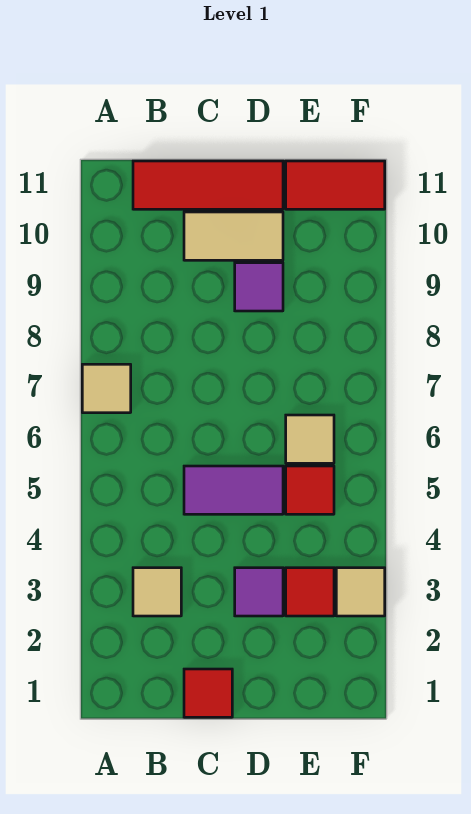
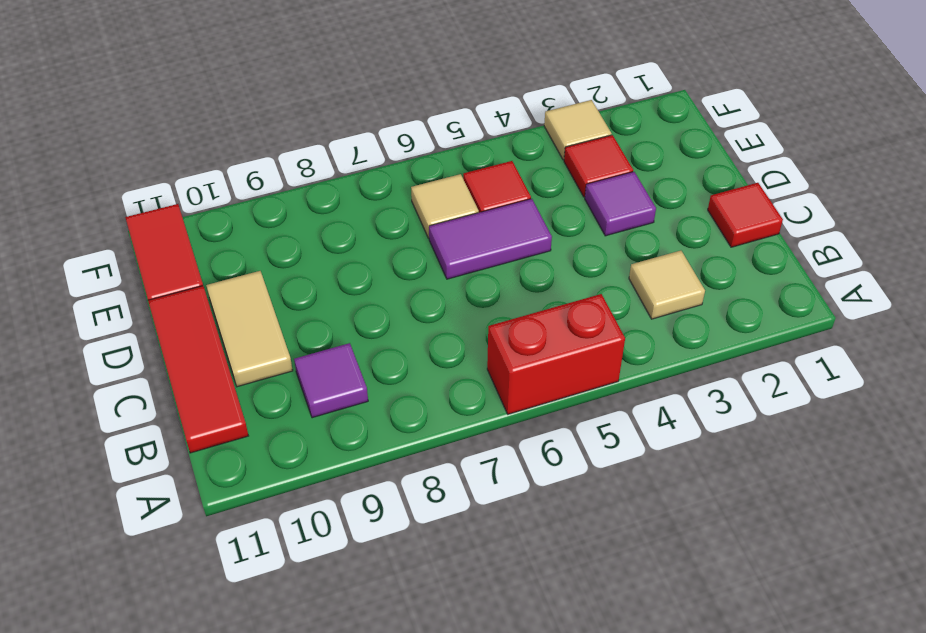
none -> red brick A5:A6 level 1
tan tile A7 level 1 -> none
purple tile C5:D5 level 1 -> purple tile D5:D6 level 1
purple tile D9 level 1 -> purple tile B9 level 1

